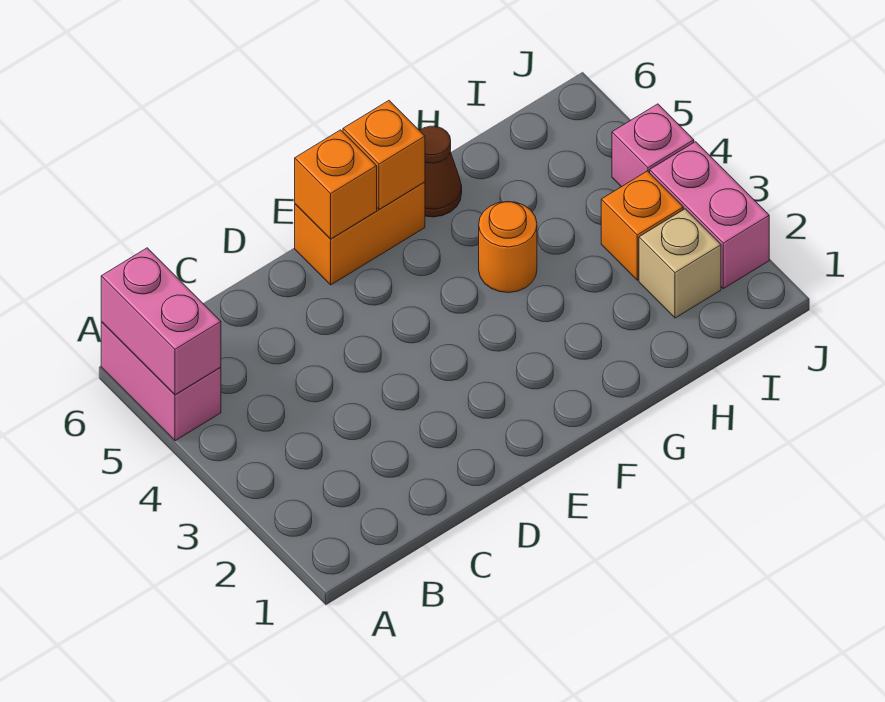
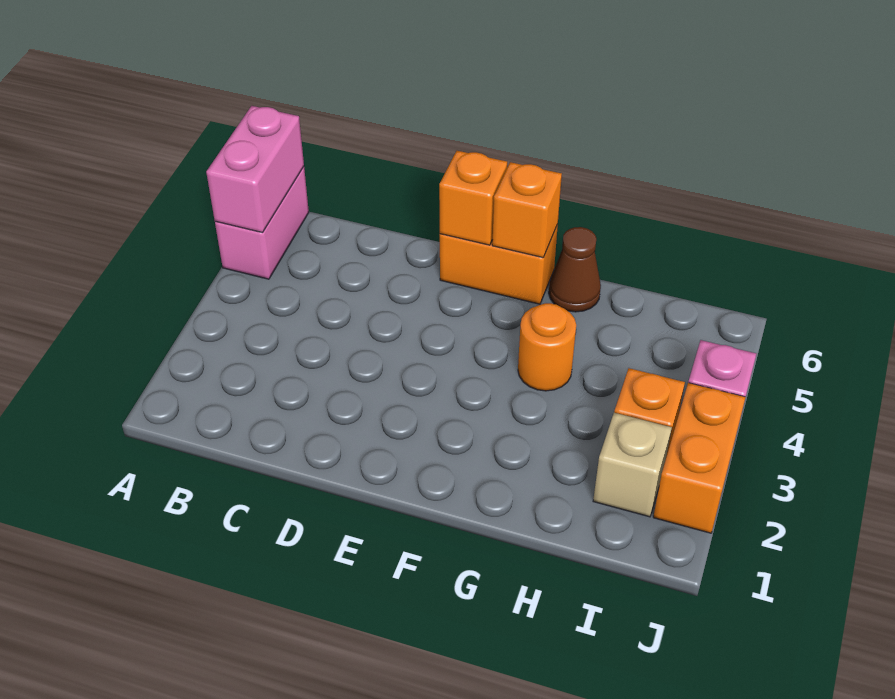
pink brick J2:J3 level 1 -> orange brick J2:J3 level 1

